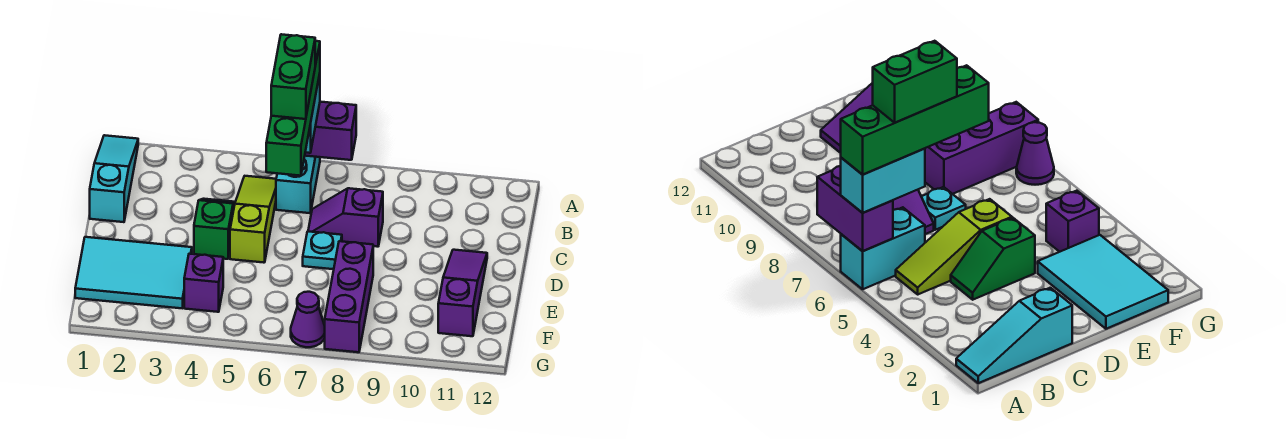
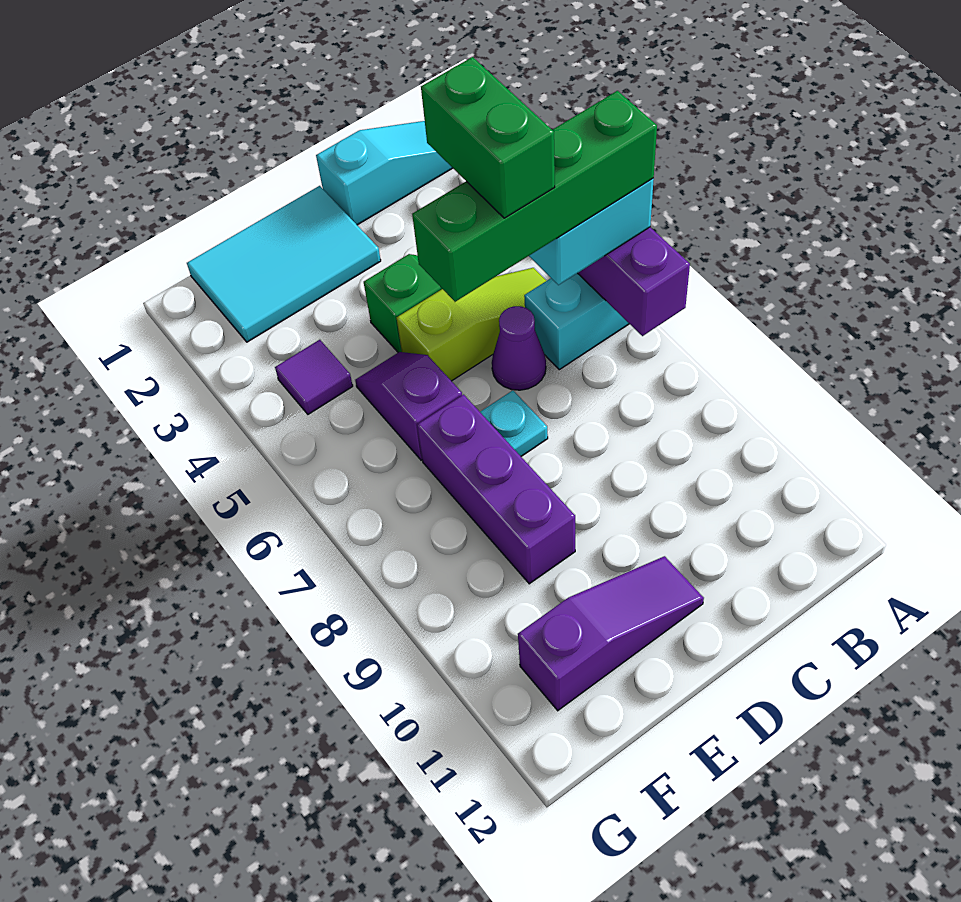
green brick B6:C6 level 5 -> green brick C5:C6 level 5
purple slope C7:C8 level 1 top 8 -> purple slope E5:E6 level 1 top 6
cyan tile E1:F3 level 1 -> cyan tile D1:F2 level 1
purple brick E8:G8 level 1 -> purple brick E7:E9 level 1
purple brick F4 level 1 -> purple tile F4 level 1
purple cone G7 level 1 -> purple cone C6 level 1

